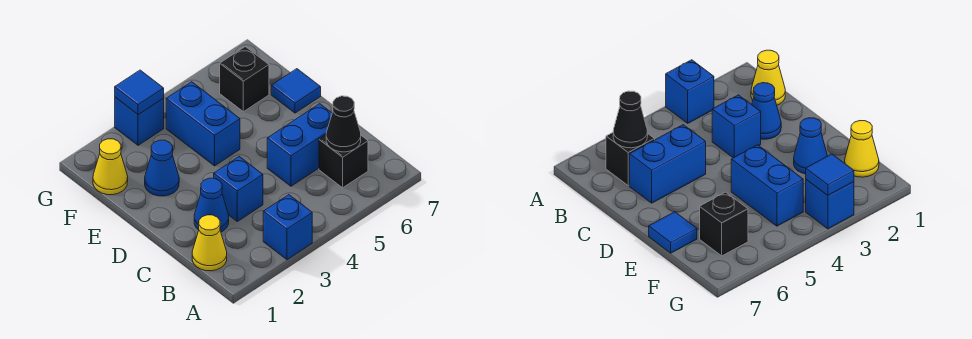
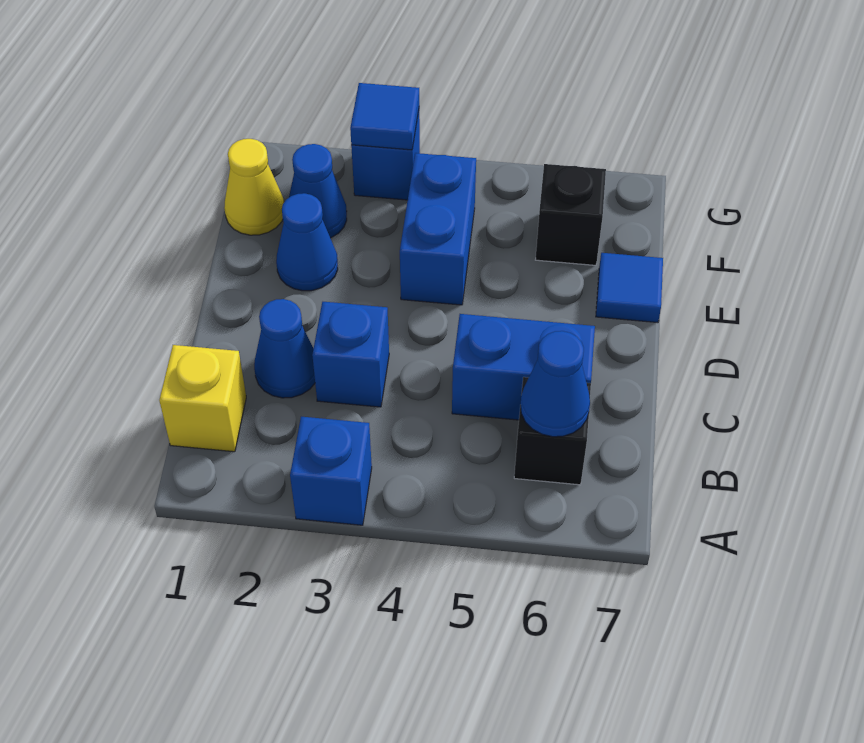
yellow cone B1 level 1 -> yellow brick B1 level 1
black cone B6 level 2 -> blue cone B6 level 2
none -> blue cone F2 level 1

